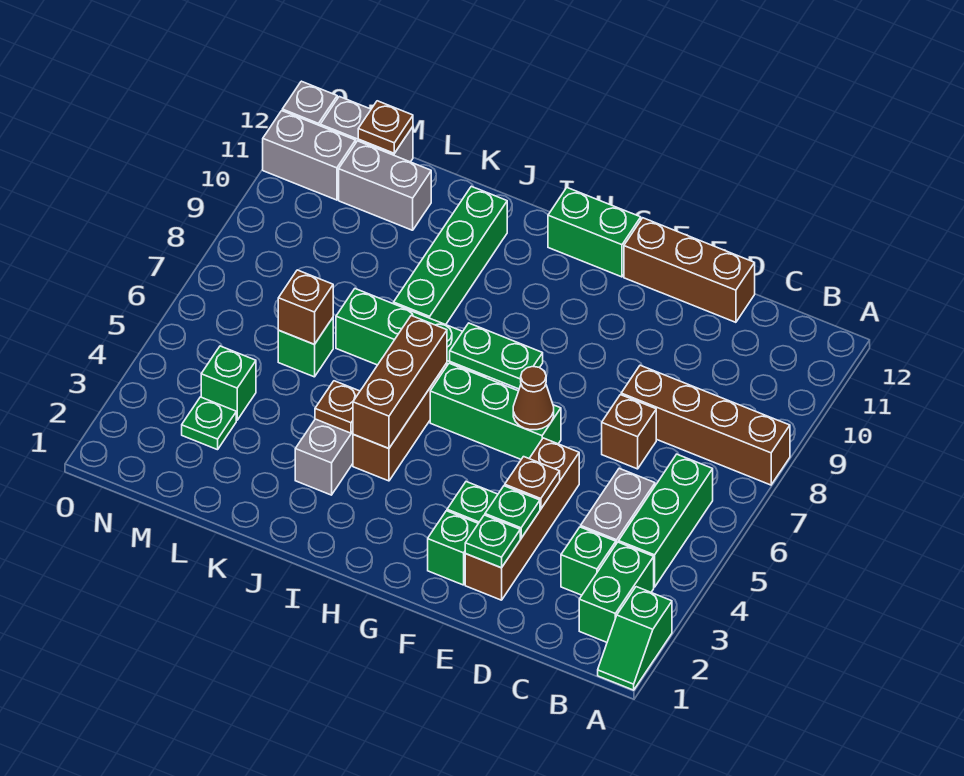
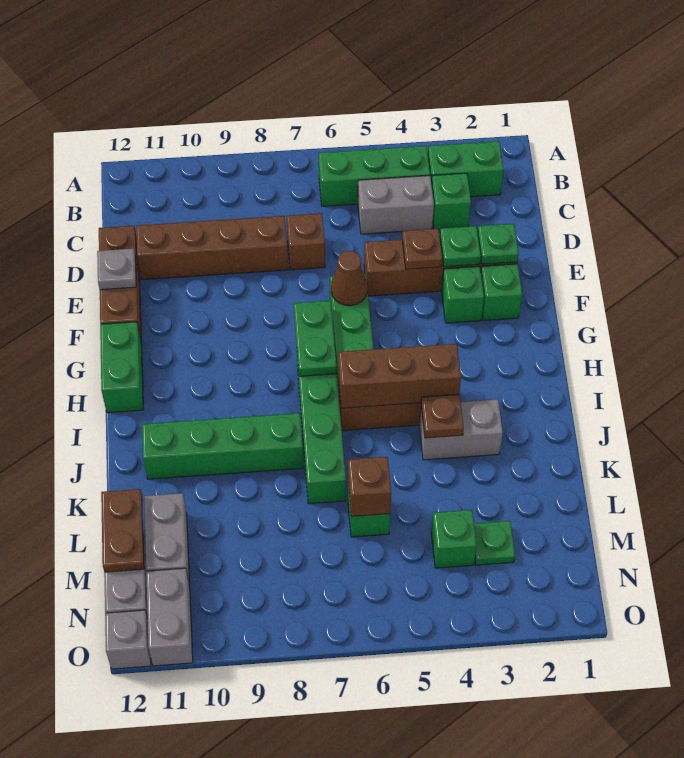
green slope A1:A2 level 1 top 2 -> none
brown brick A8:D8 level 1 -> brown brick D8:D11 level 1
none -> grey plate E12 level 2
brown plate M12 level 2 -> brown plate L12:M12 level 2

